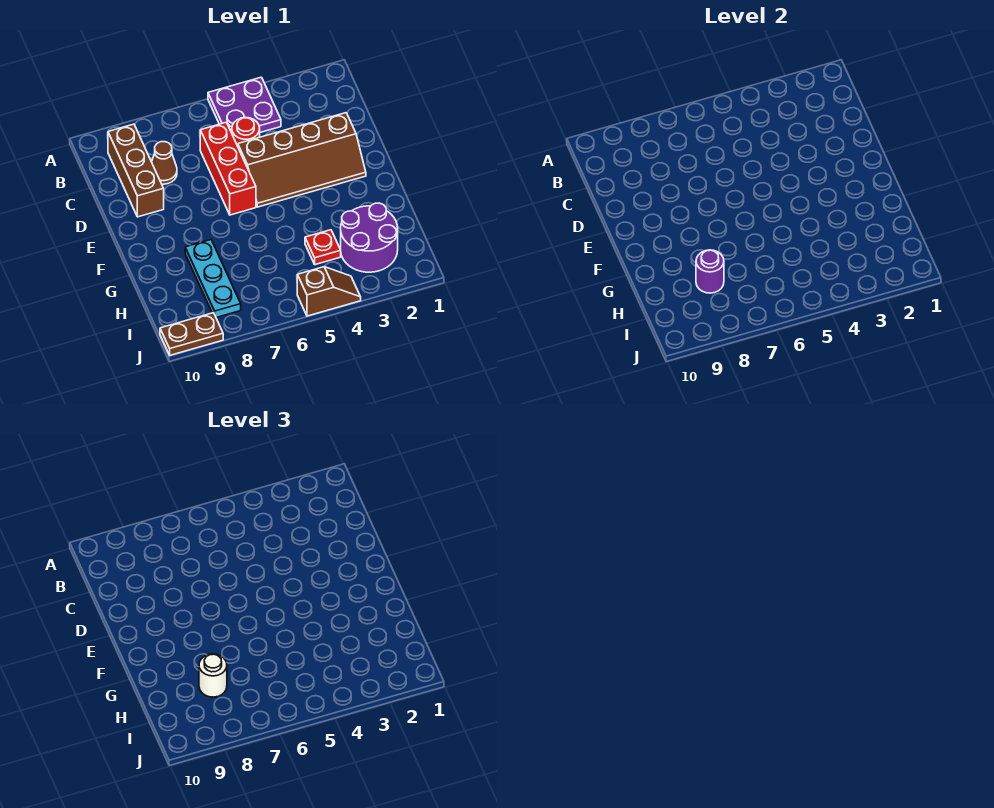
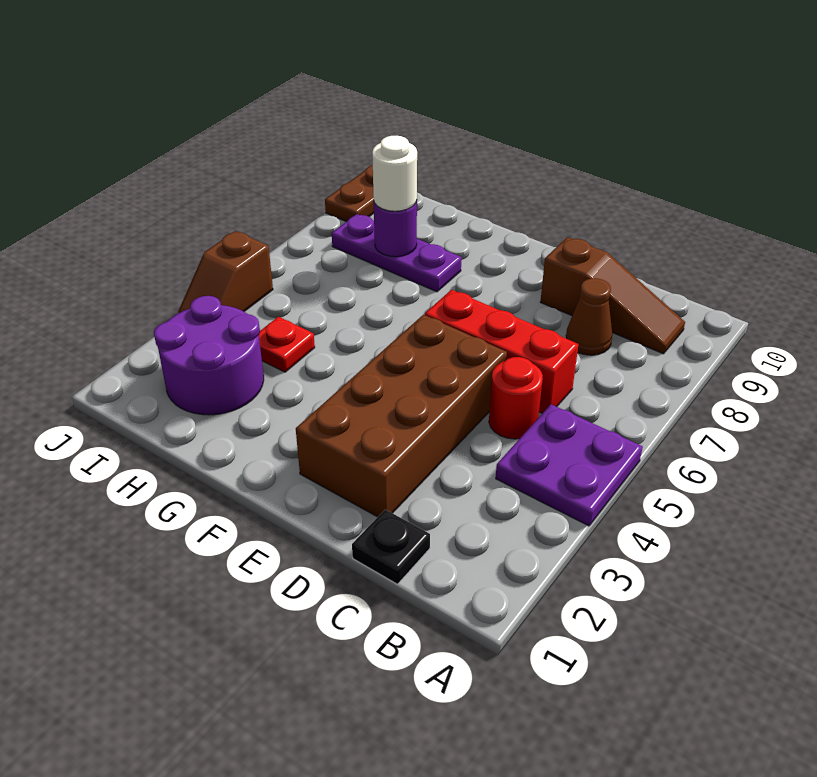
brown brick B9:D9 level 1 -> brown slope B9:D9 level 1 top D
none -> black plate C1 level 1
brown slope D2:E5 level 1 top D -> brown brick D2:E5 level 1
cyan plate G8:I8 level 1 -> purple plate G8:I8 level 1

